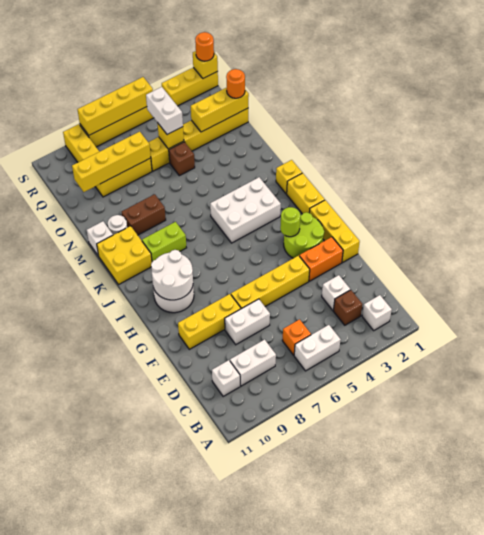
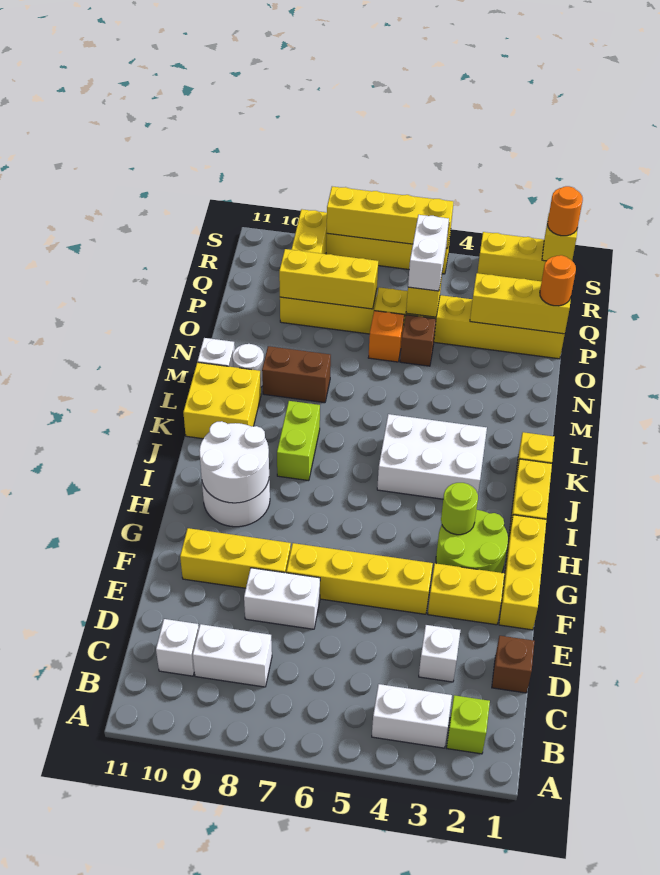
white brick B2 level 1 -> lime brick B2 level 1
white brick B5:B6 level 1 -> white brick B3:B4 level 1
brown brick C3 level 1 -> brown brick D1 level 1
orange brick C6 level 1 -> orange brick O6 level 1
orange brick F2:F3 level 1 -> yellow brick F2:F3 level 1
lime brick K8:K9 level 1 -> lime brick J8:K8 level 1
yellow brick P7:P10 level 2 -> yellow brick P7:P9 level 2

